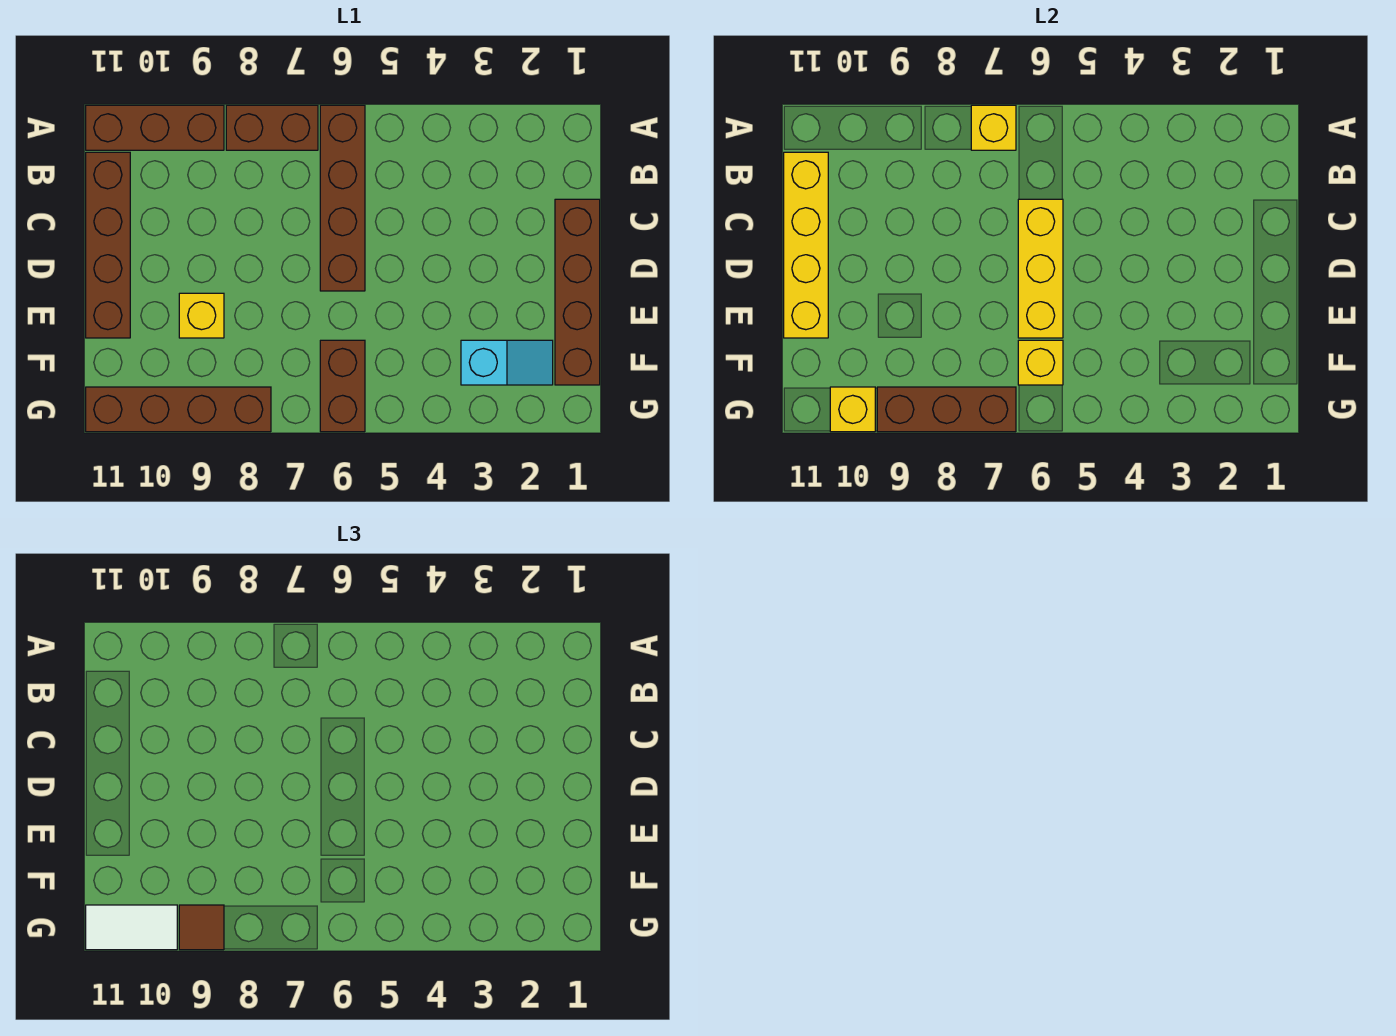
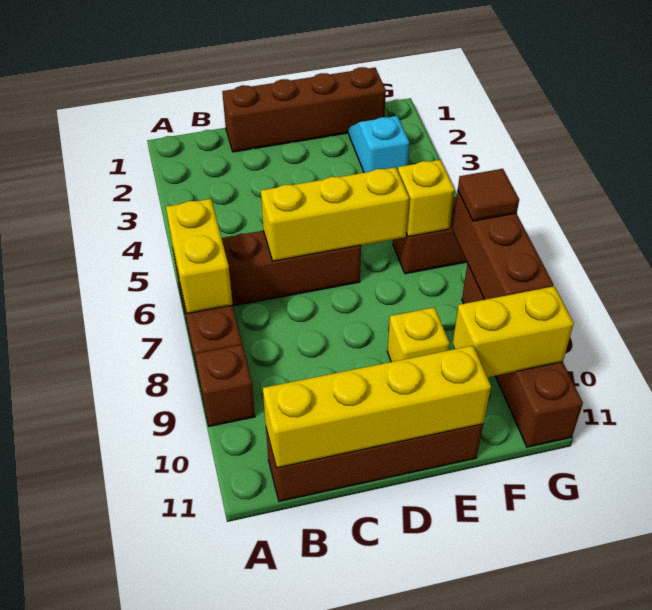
yellow brick A7 level 2 -> yellow brick A6:A7 level 2
brown brick A9:A11 level 1 -> brown brick A9 level 1
brown tile G9 level 3 -> brown tile G7 level 3
yellow brick G10 level 2 -> yellow brick F10:G10 level 2
white tile G10:G11 level 3 -> none

